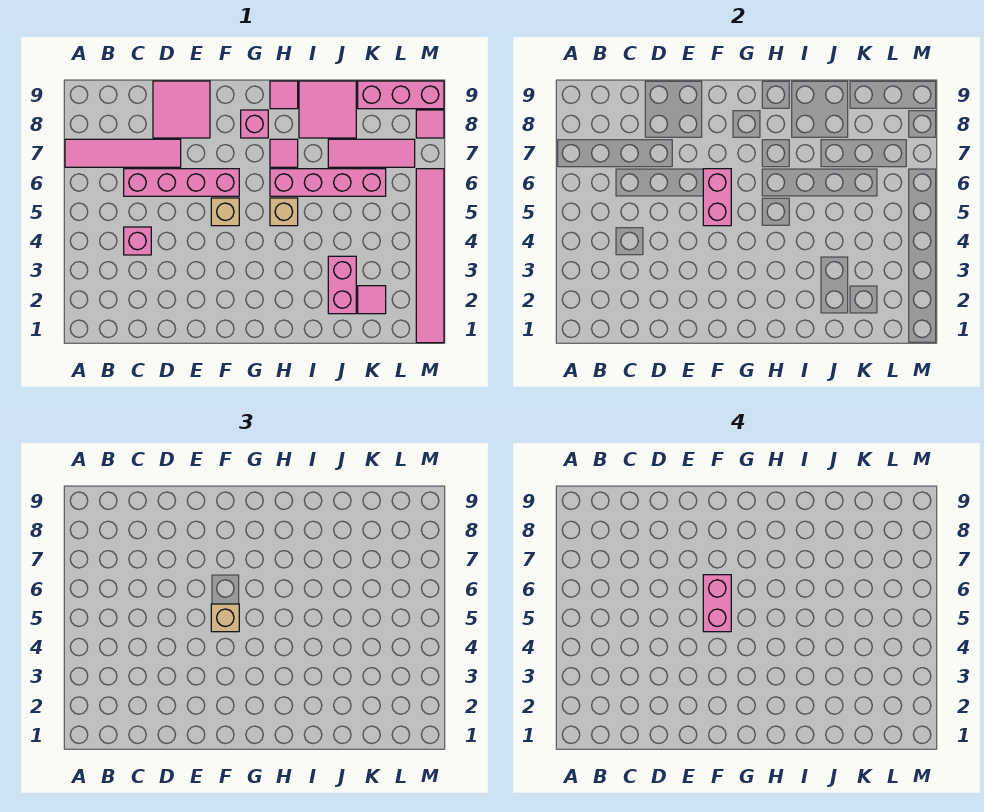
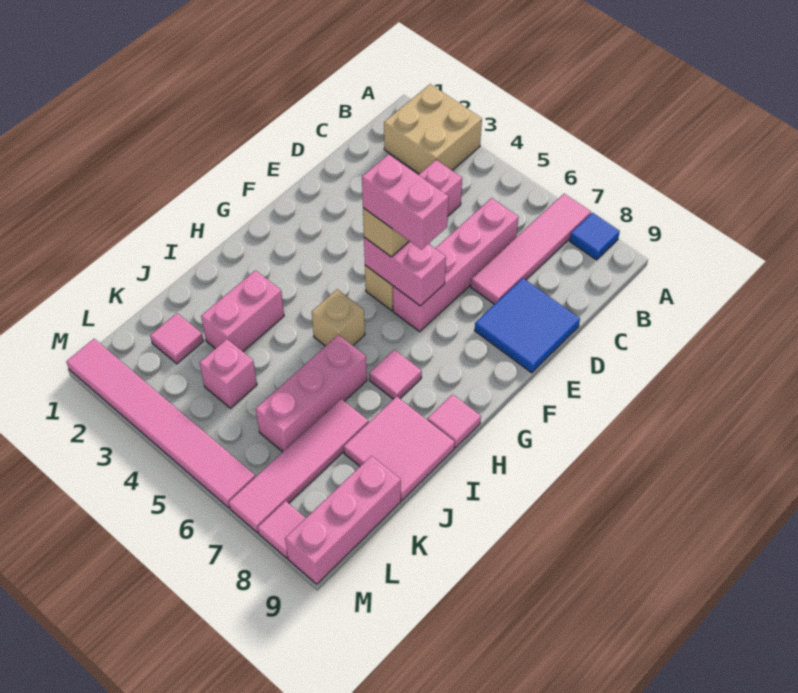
none -> tan brick A2:B3 level 1
none -> blue tile A8 level 1
pink tile D8:E9 level 1 -> blue tile D8:E9 level 1
pink brick G8 level 1 -> pink brick K4 level 1
pink brick H6:K6 level 1 -> pink brick I6:K6 level 1
pink brick J2:J3 level 1 -> pink brick I3:J3 level 1
pink tile J7:L7 level 1 -> pink tile J7:M7 level 1

